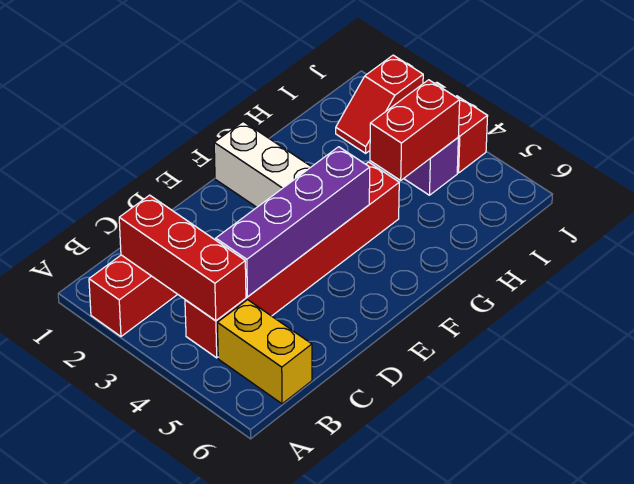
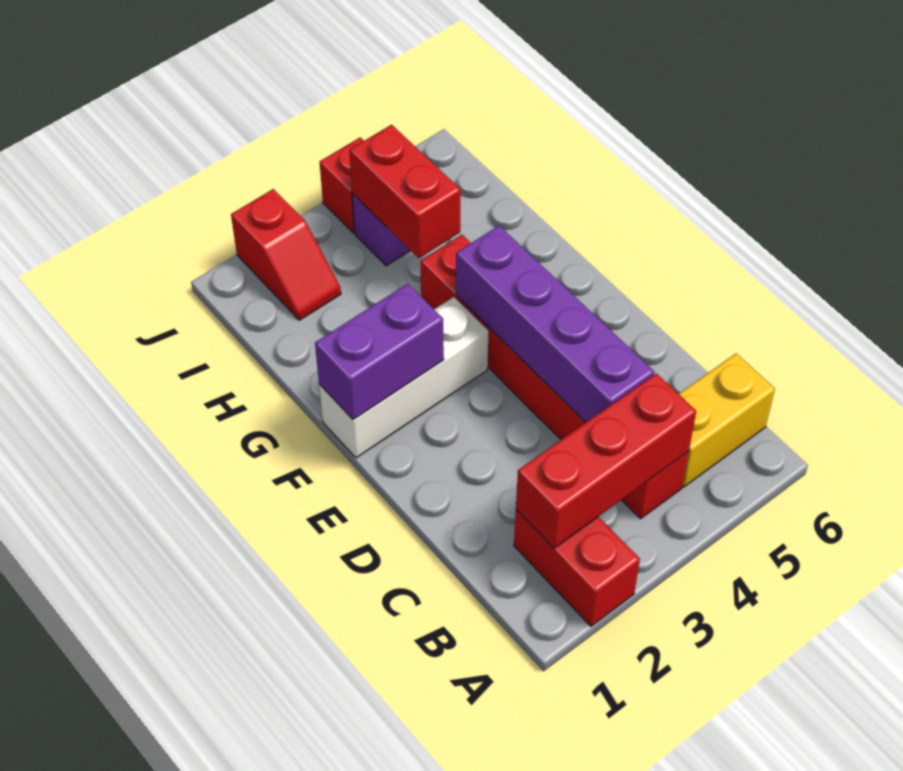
none -> purple brick F1:F2 level 2

